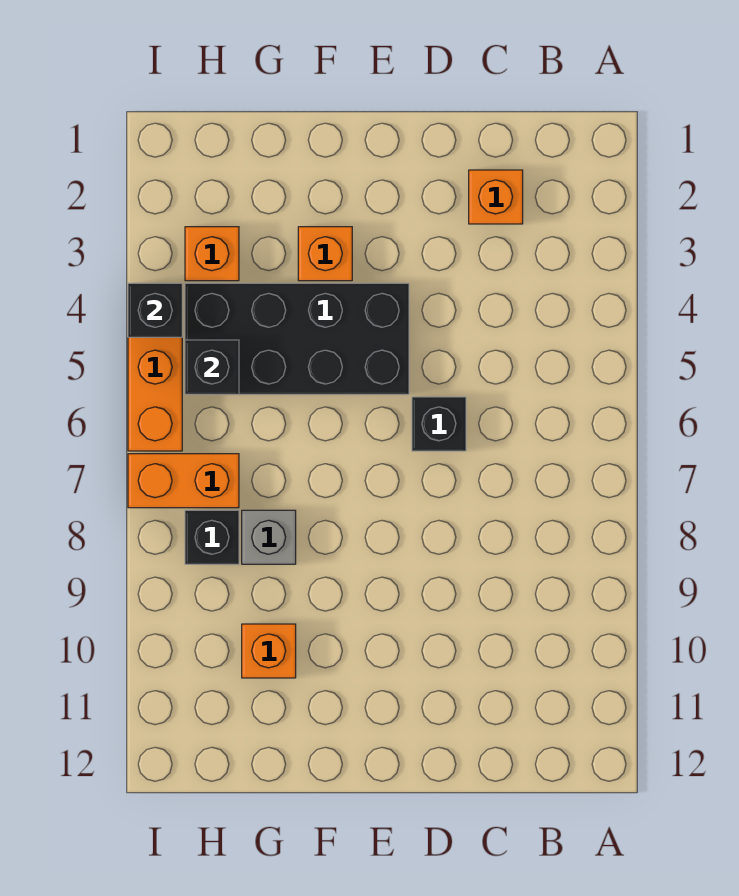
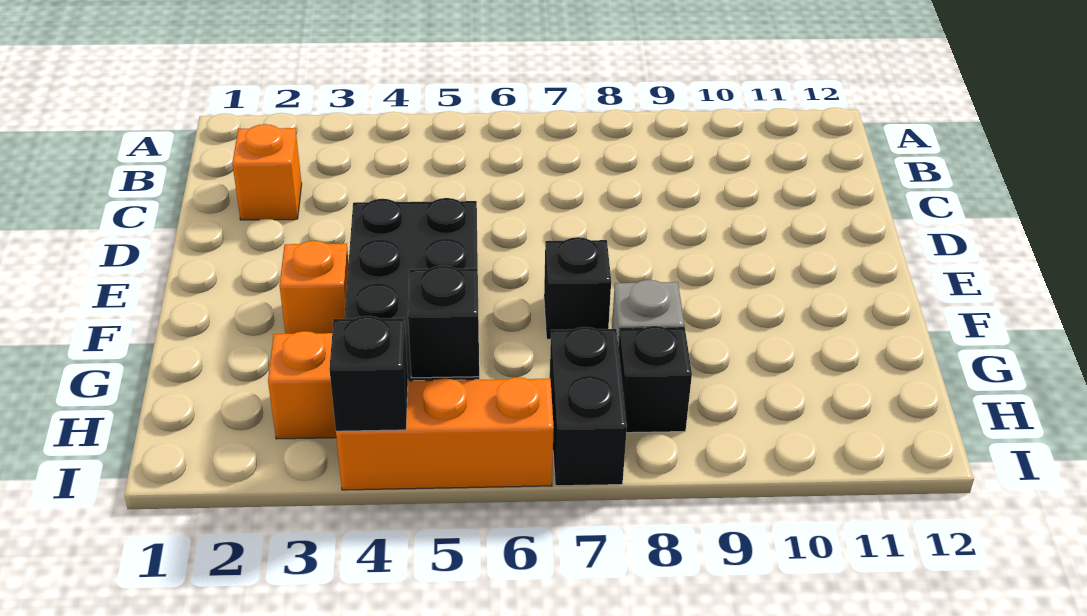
black brick D6 level 1 -> black brick F7 level 1
orange brick G10 level 1 -> none
orange brick H7:I7 level 1 -> black brick H7:I7 level 1

